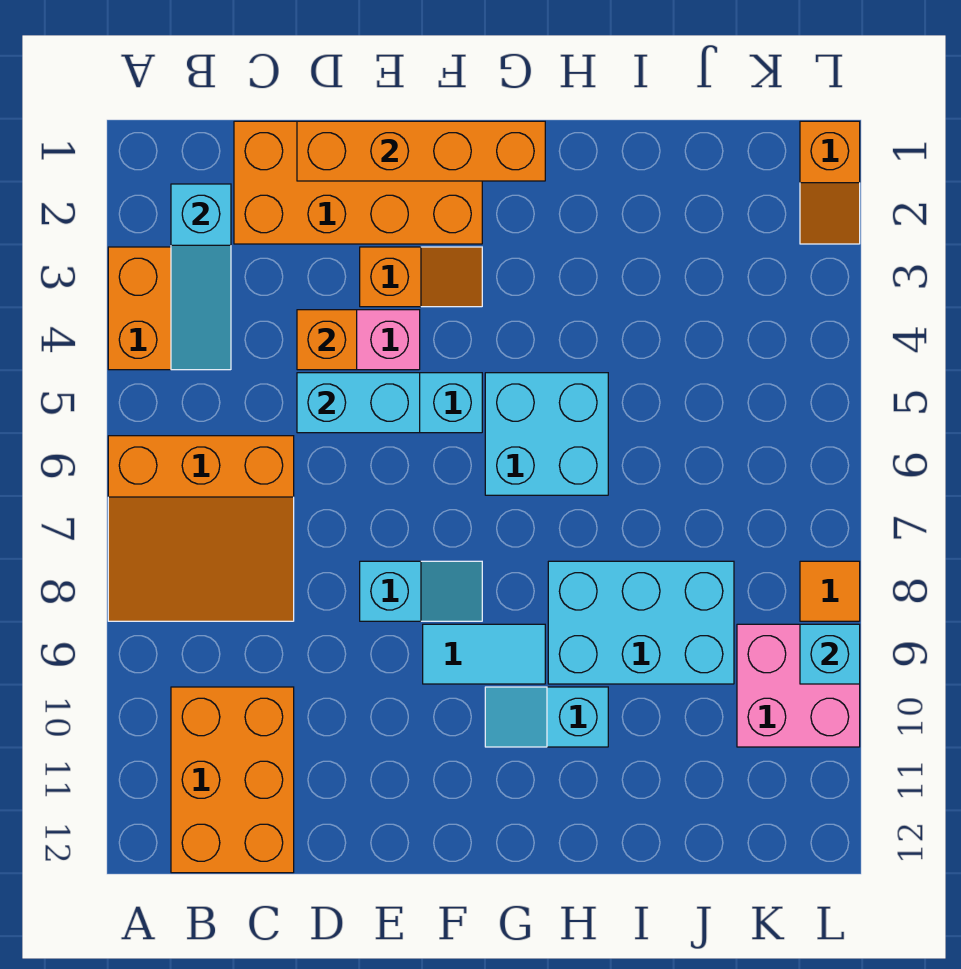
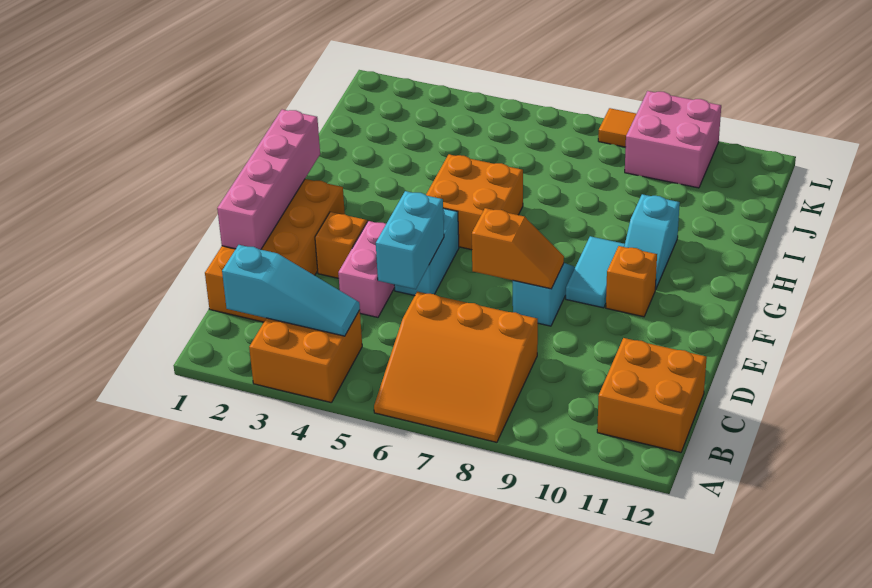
orange slope A6:C8 level 1 top 6 -> orange slope A6:C8 level 1 top C
orange brick B10:C12 level 1 -> orange brick B11:C12 level 1
orange brick D1:G1 level 2 -> pink brick D1:G1 level 2
orange brick D4 level 2 -> orange brick F10 level 1
cyan brick G5:H6 level 1 -> orange brick G5:H6 level 1
cyan brick H8:J9 level 1 -> none
orange slope L1:L2 level 1 top 1 -> orange slope E7:E8 level 2 top 7
cyan brick L9 level 2 -> none

